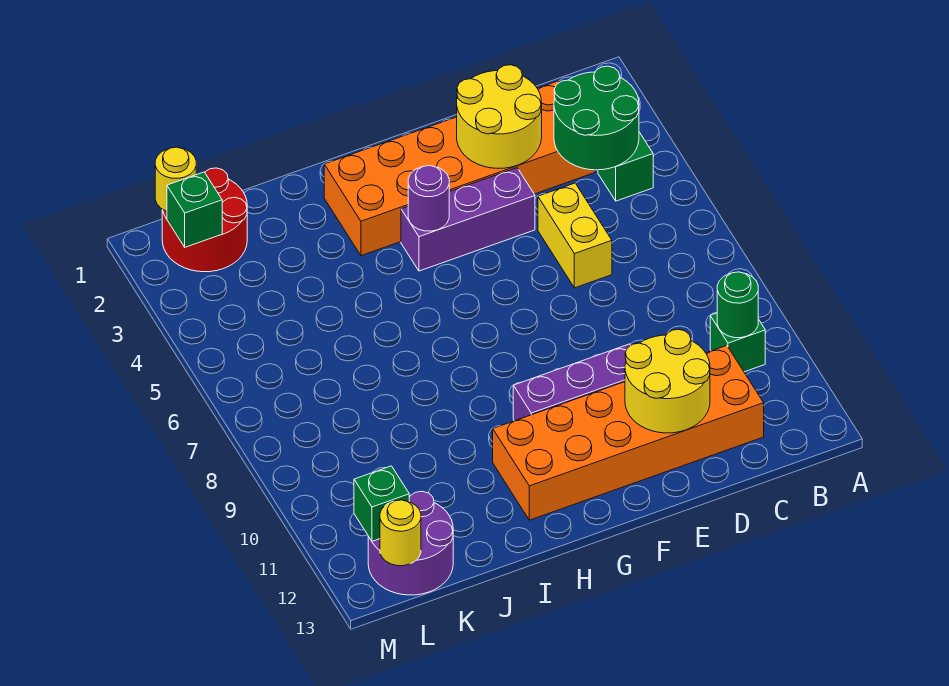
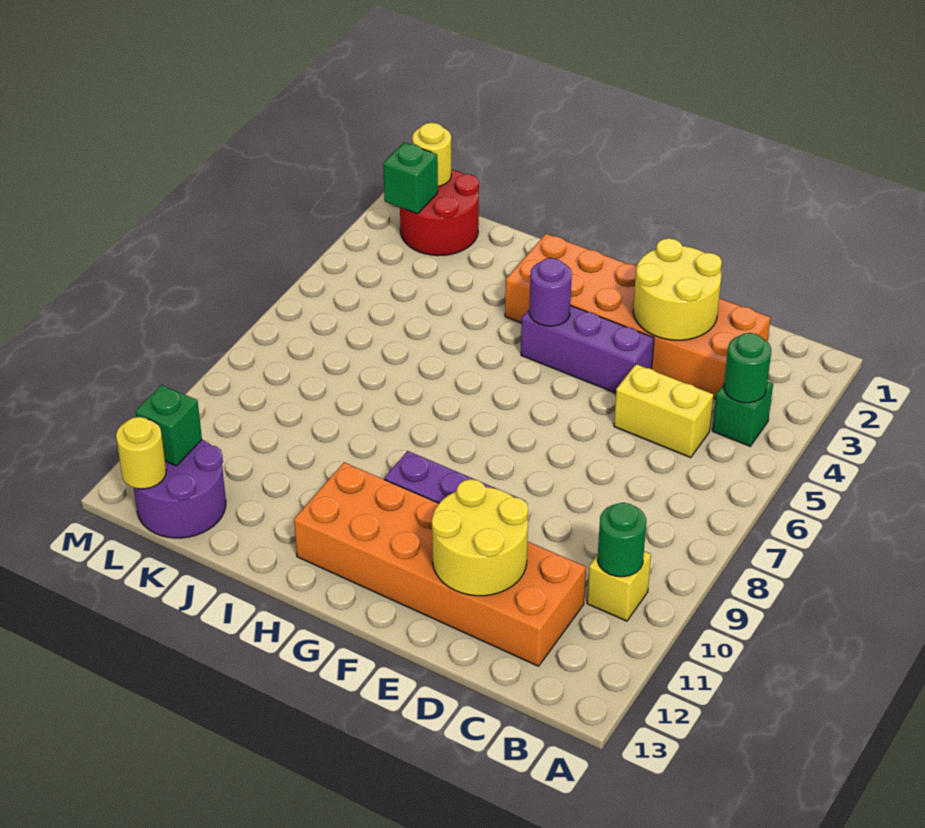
green round brick B3:C4 level 2 -> green round brick B4 level 2
green brick B10 level 1 -> yellow brick B10 level 1
yellow brick D5:D6 level 1 -> yellow brick C5:D5 level 1

